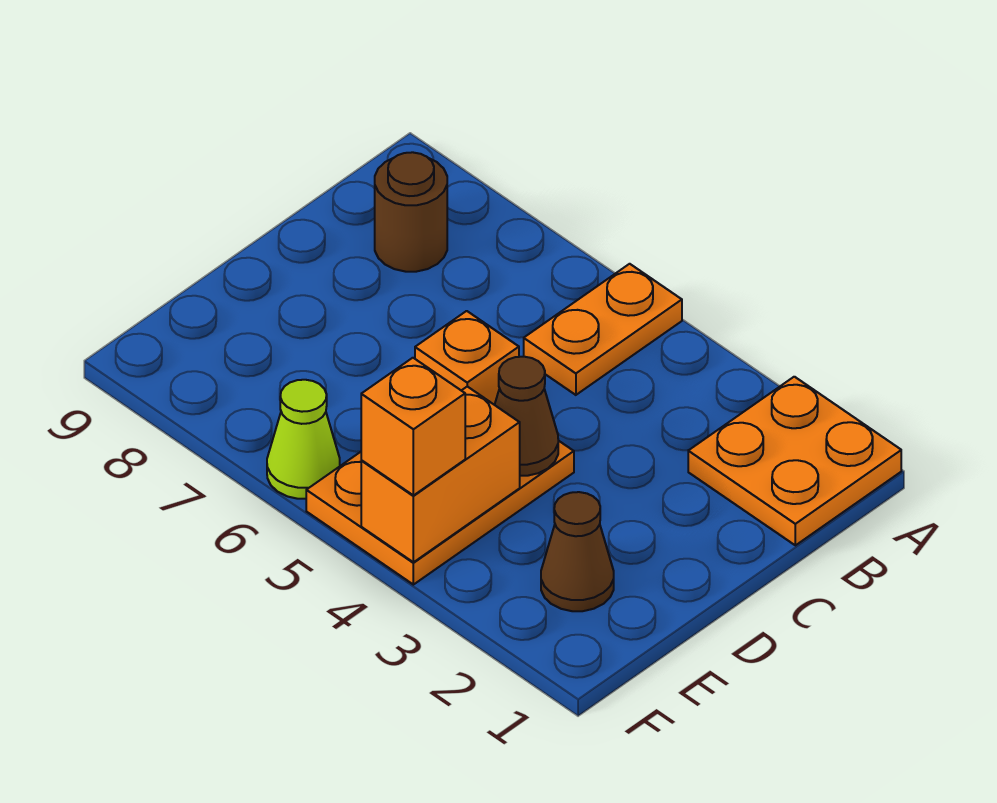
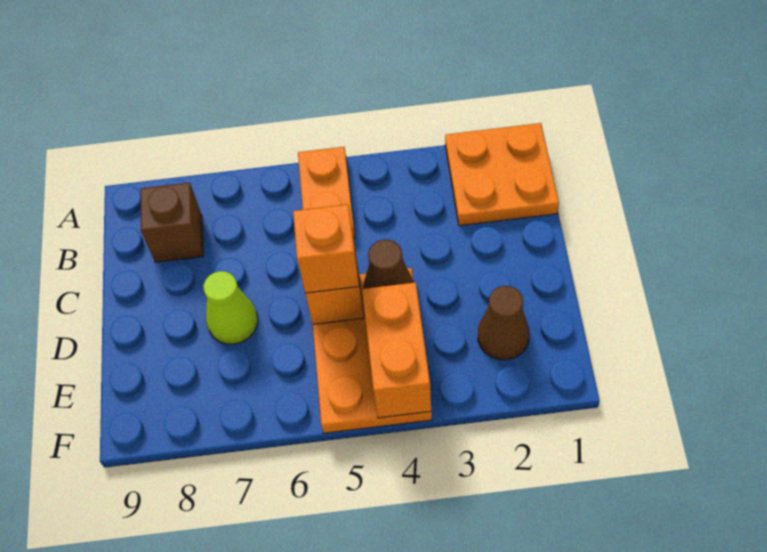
brown round brick B8 level 1 -> brown brick B8 level 1
orange brick F4 level 3 -> orange brick D5 level 3
lime cone F6 level 1 -> lime cone D7 level 1

